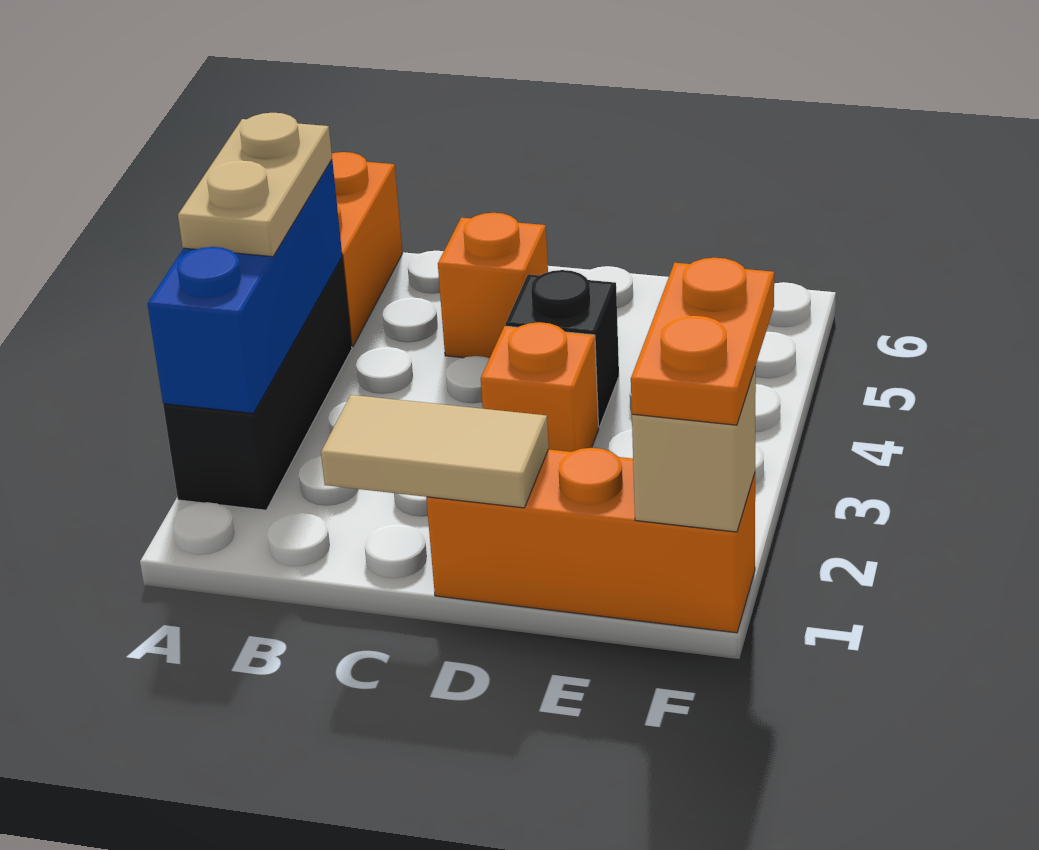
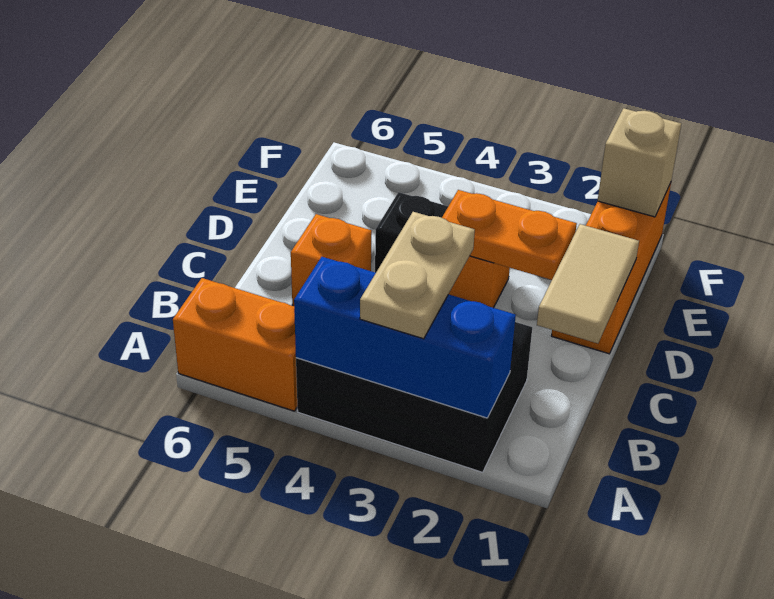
black brick A2:A4 level 1 -> black brick A2:B4 level 1
tan plate A3:A4 level 3 -> tan plate A3:B3 level 3
orange plate F1:F2 level 3 -> orange plate D2:D3 level 2

